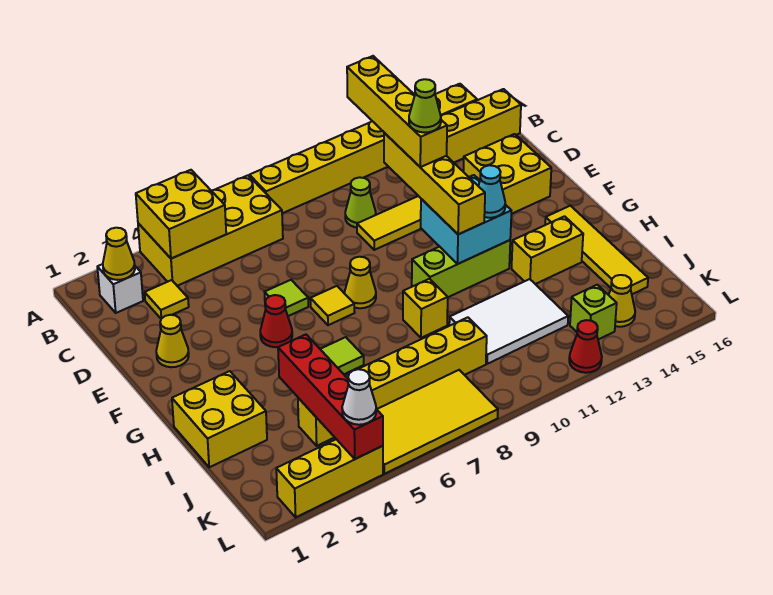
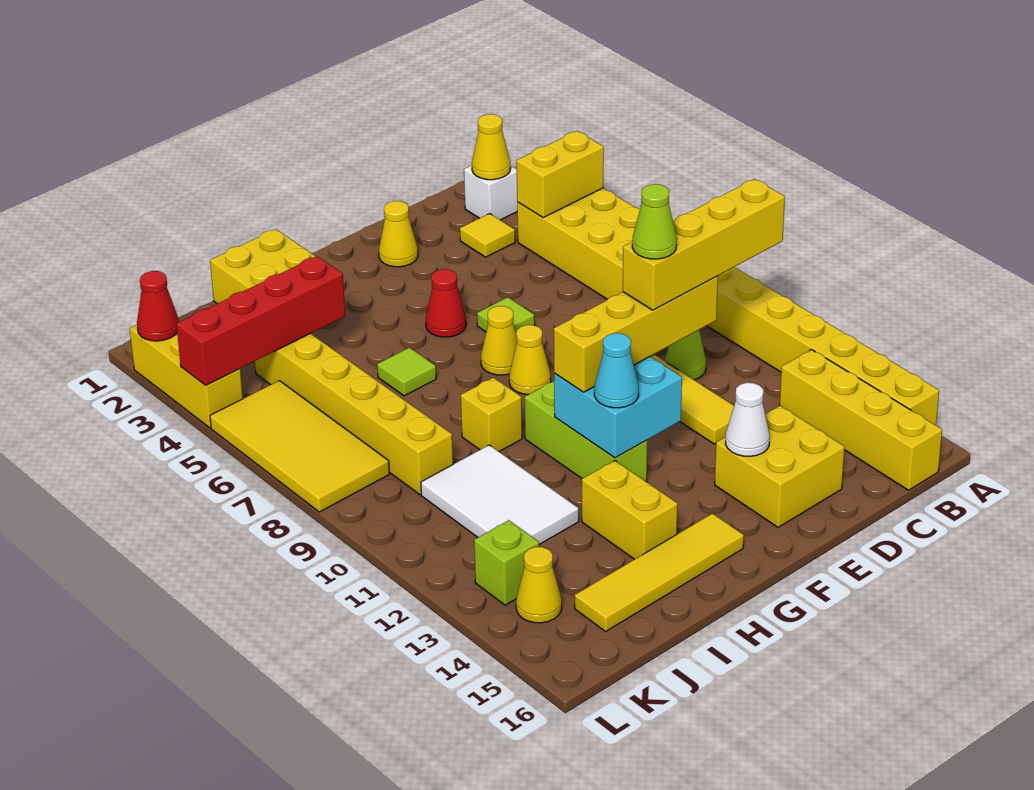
yellow brick A4:B5 level 2 -> yellow brick A4:B4 level 2
yellow tile F7 level 1 -> yellow cone F7 level 1
white cone L4 level 3 -> white cone E14 level 2
red cone L12 level 1 -> red cone L2 level 2

